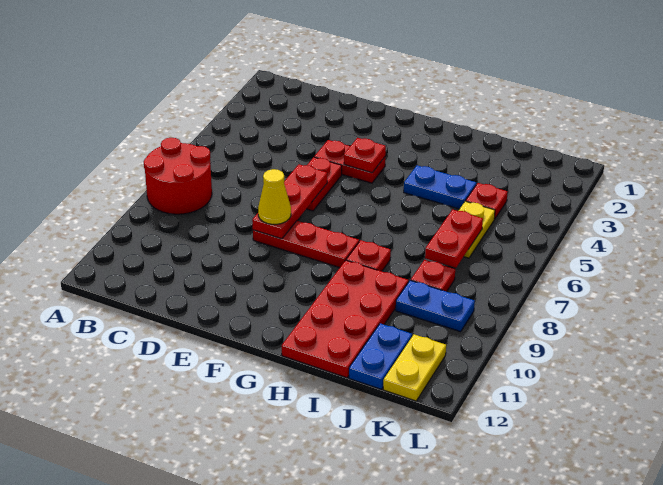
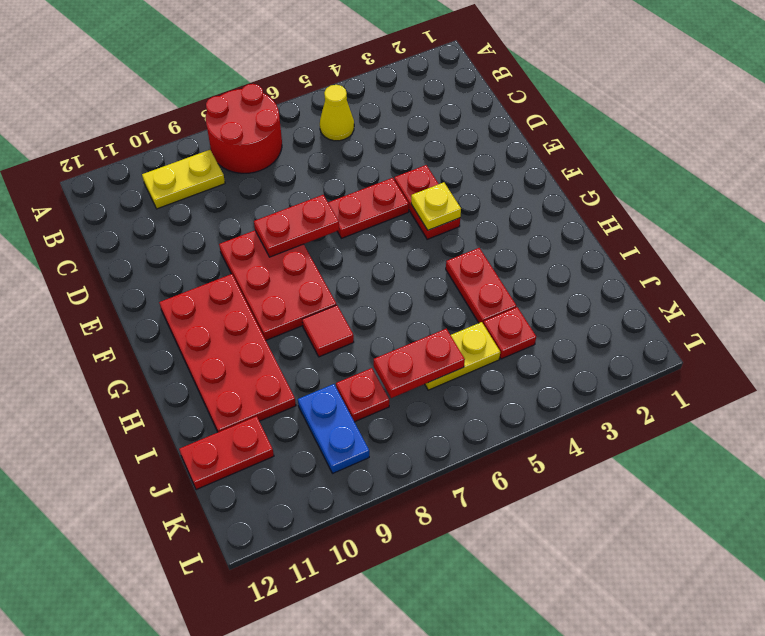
red plate E6:E8 level 2 -> red plate E7:E8 level 2
red plate E8:G8 level 1 -> red plate E8:G9 level 1
yellow cone E8 level 3 -> yellow cone B5 level 1
red plate F4 level 2 -> yellow plate F4 level 2
blue plate H4:I4 level 1 -> red plate H4:I4 level 1
red plate H8 level 1 -> red tile H8 level 1
red plate H9:I12 level 1 -> red plate F10:I11 level 1
blue plate J11:J12 level 1 -> red plate J11:J12 level 1
yellow plate K11:K12 level 1 -> yellow plate B9:B10 level 1

